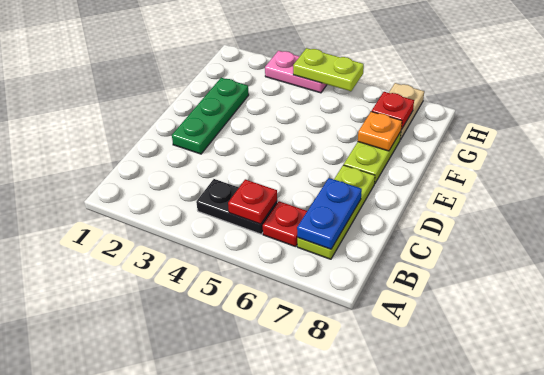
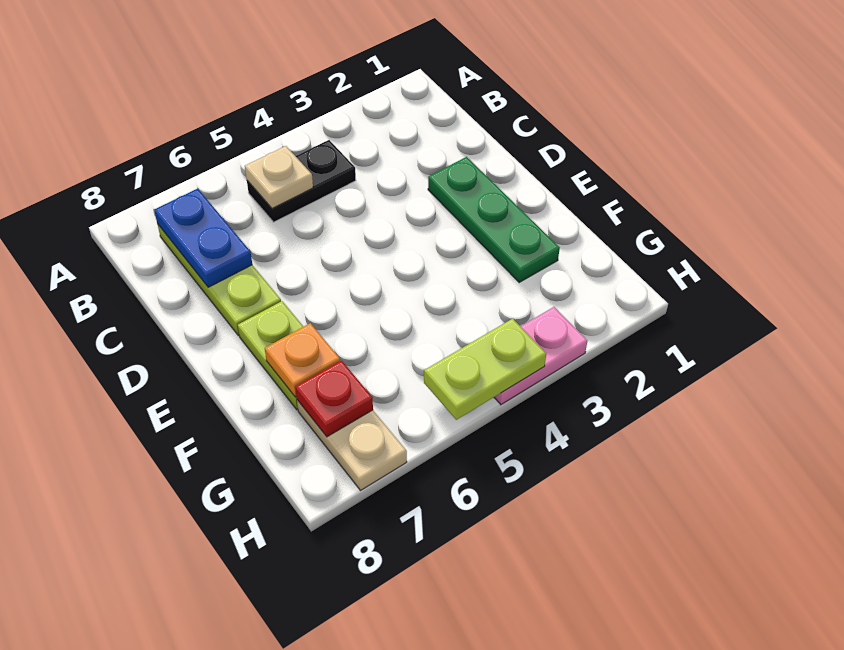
red plate B5 level 2 -> tan plate B5 level 2
red plate B6 level 1 -> none

